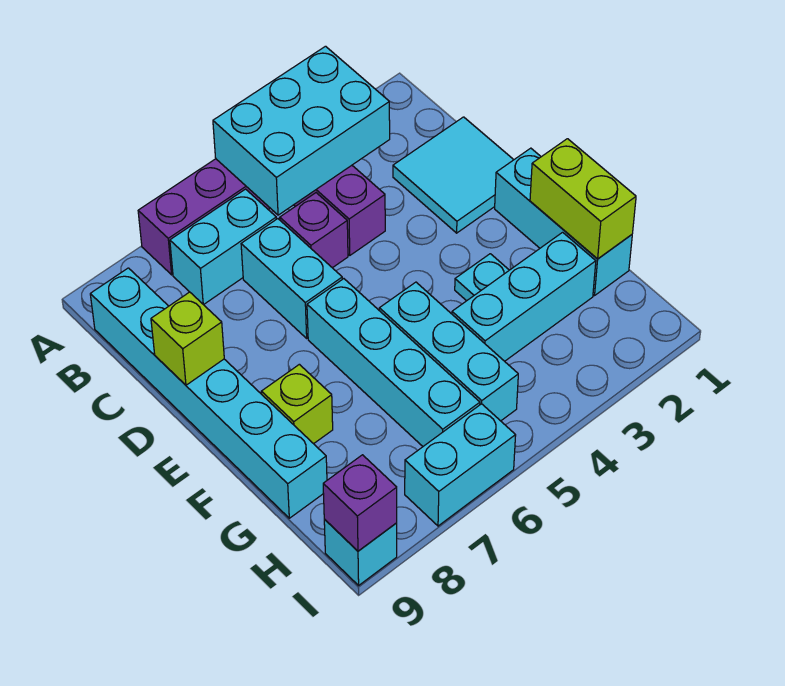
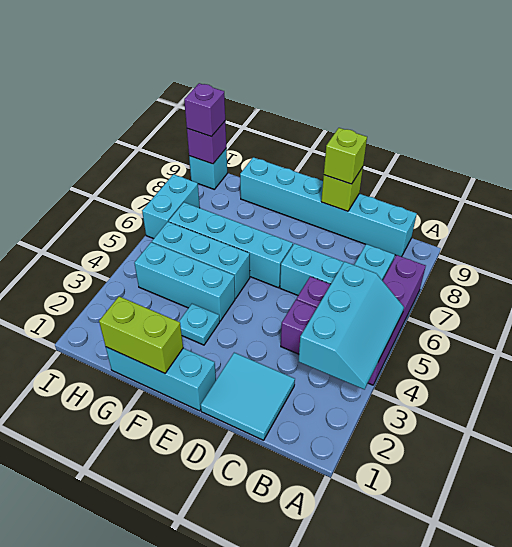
cyan brick A3:B5 level 2 -> cyan slope A3:B5 level 2 top B
lime brick F8 level 1 -> lime brick D9 level 3
cyan brick G2:G4 level 1 -> cyan brick F4:H4 level 1
none -> purple brick I9 level 3

